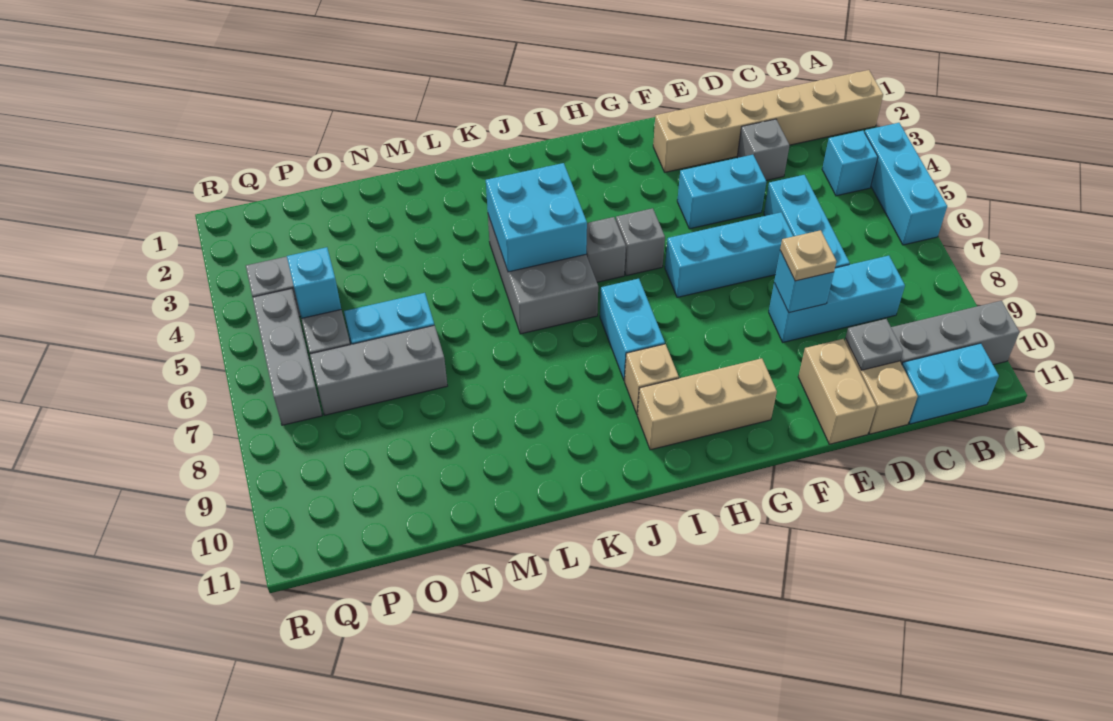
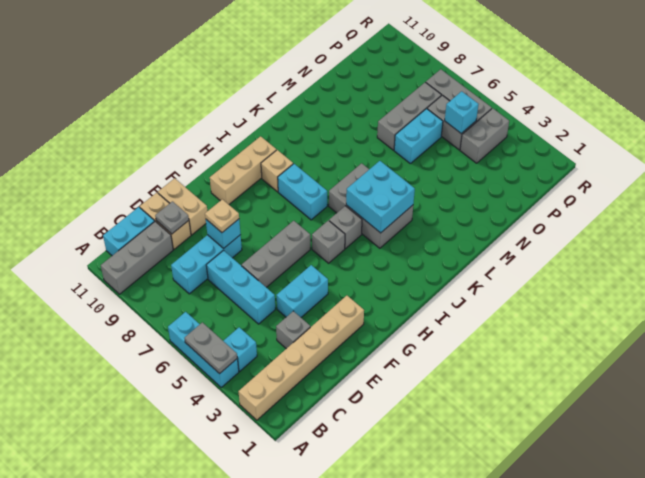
none -> grey plate A4:A5 level 2
cyan brick E6:G6 level 1 -> grey brick E6:G6 level 1

